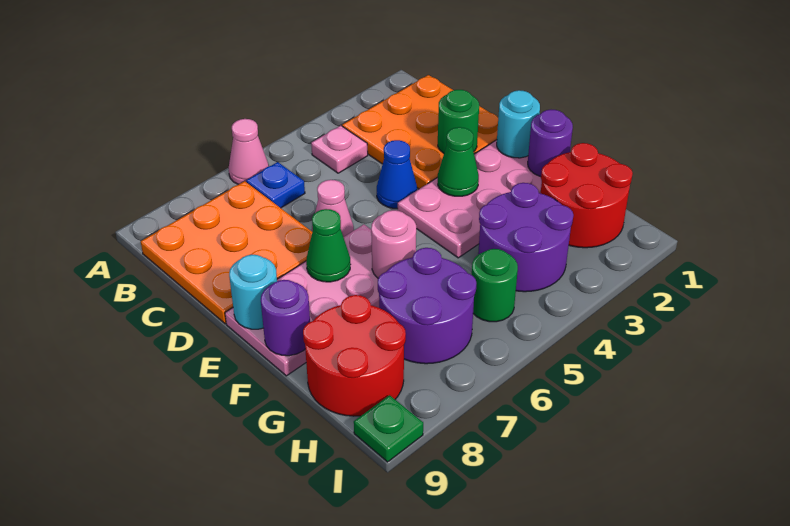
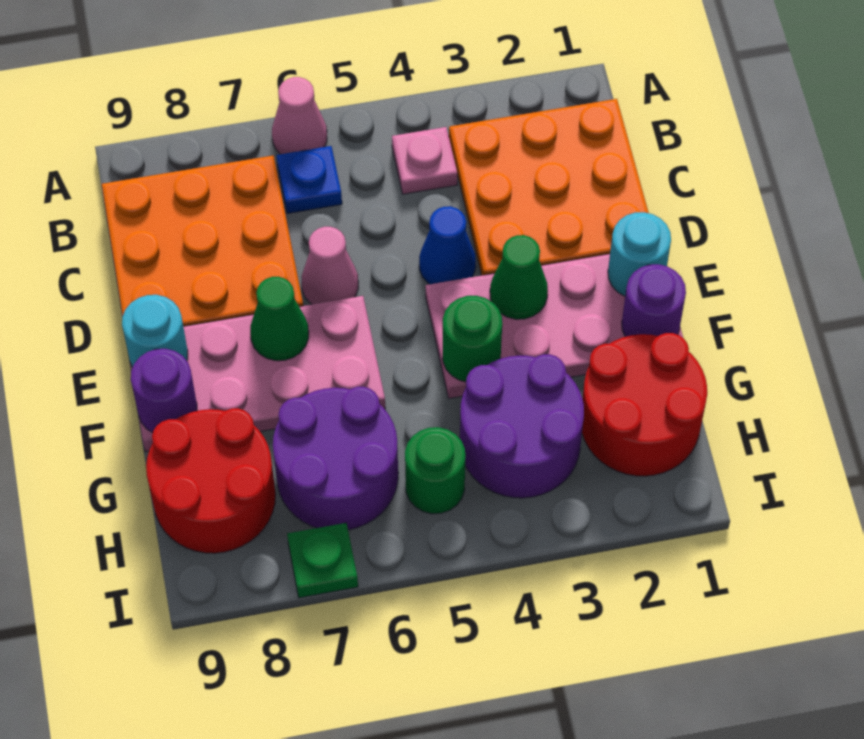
green round brick D2 level 2 -> green round brick F4 level 2
pink round brick F6 level 2 -> none
green plate I9 level 1 -> green plate I7 level 1

